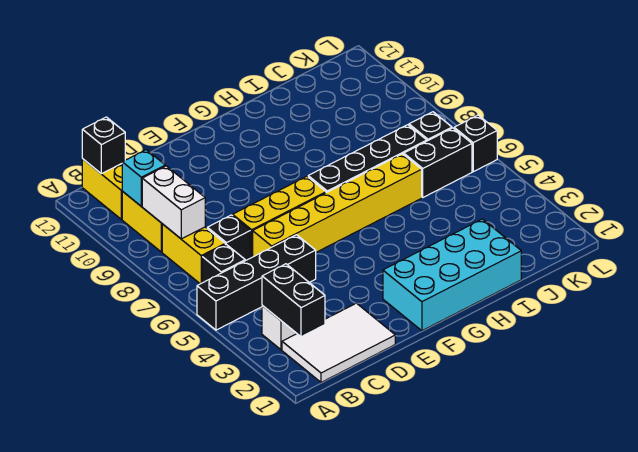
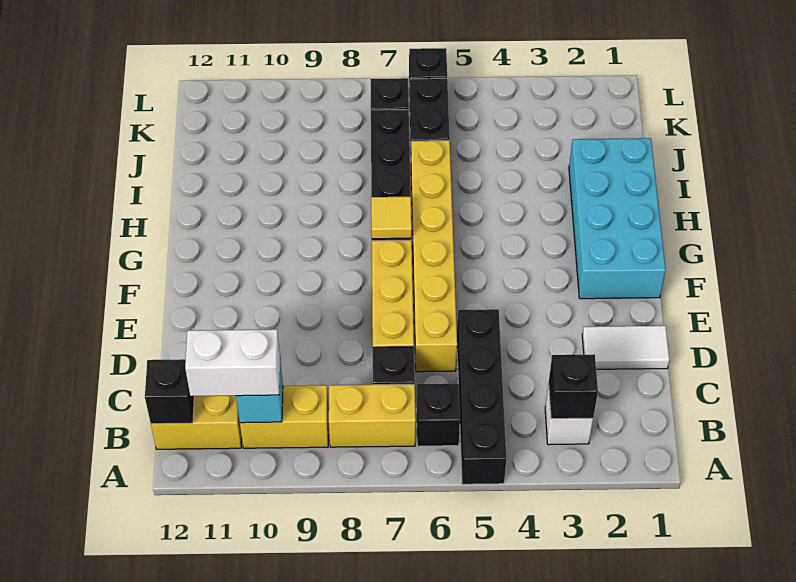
white tile B1:D2 level 1 -> white tile D1:D2 level 1
black brick B2:B3 level 2 -> black brick B3 level 2
white brick B8:B9 level 2 -> white brick B10:B11 level 3
none -> yellow tile G7 level 2

